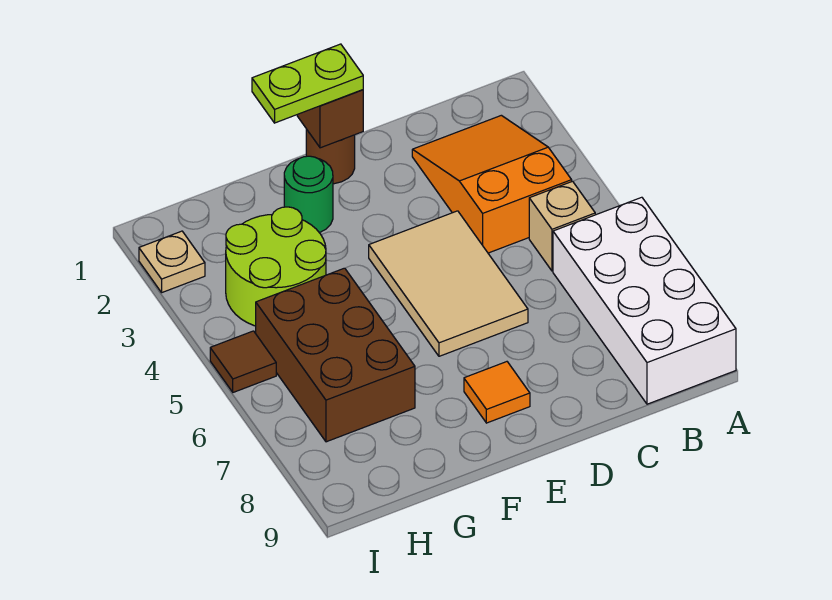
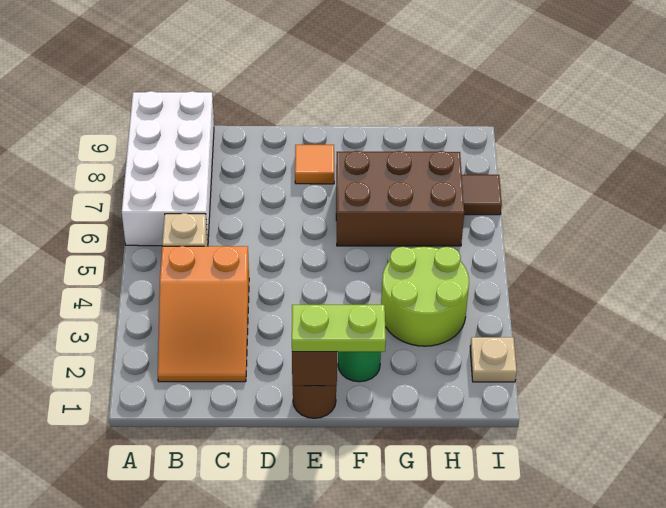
tan tile D4:E6 level 1 -> none
brown brick G5:H7 level 1 -> brown brick F6:H7 level 1
brown tile I5 level 1 -> brown tile I7 level 1

